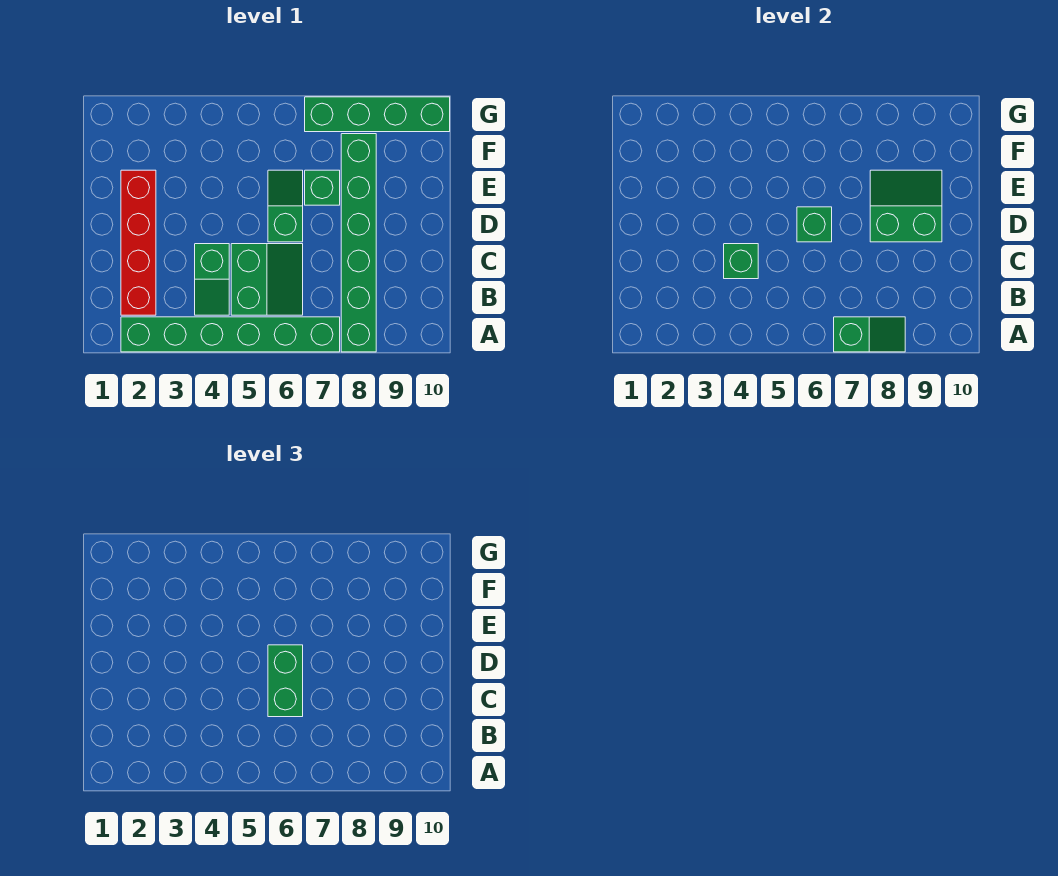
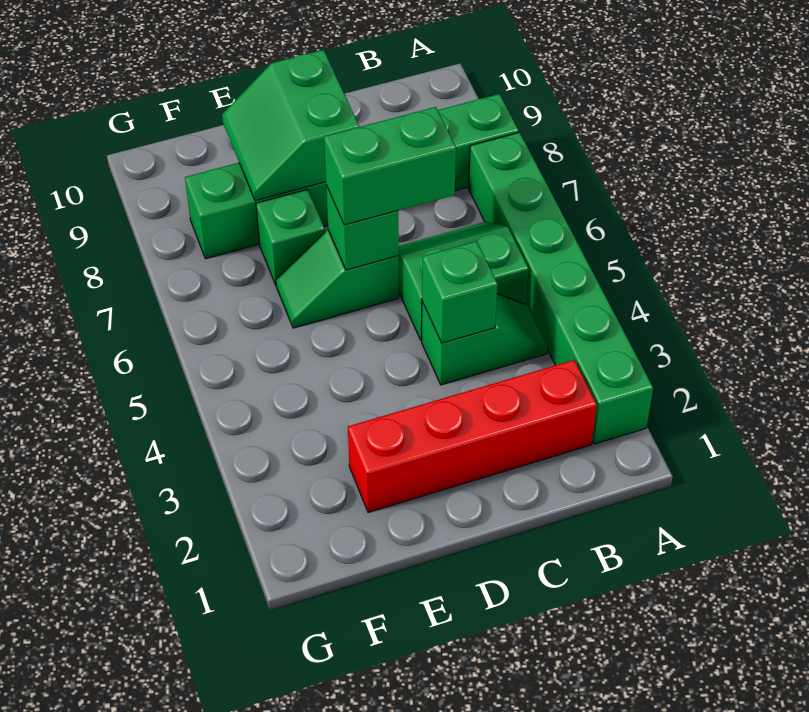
green slope A7:A8 level 2 top 7 -> none
green brick G7:G10 level 1 -> none

